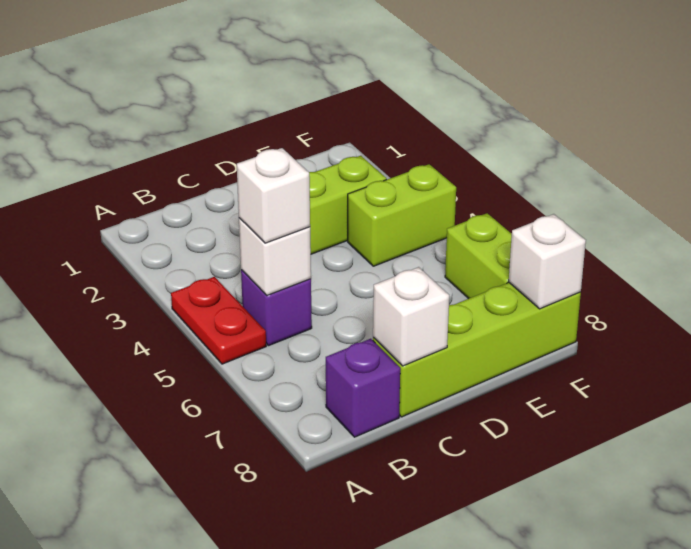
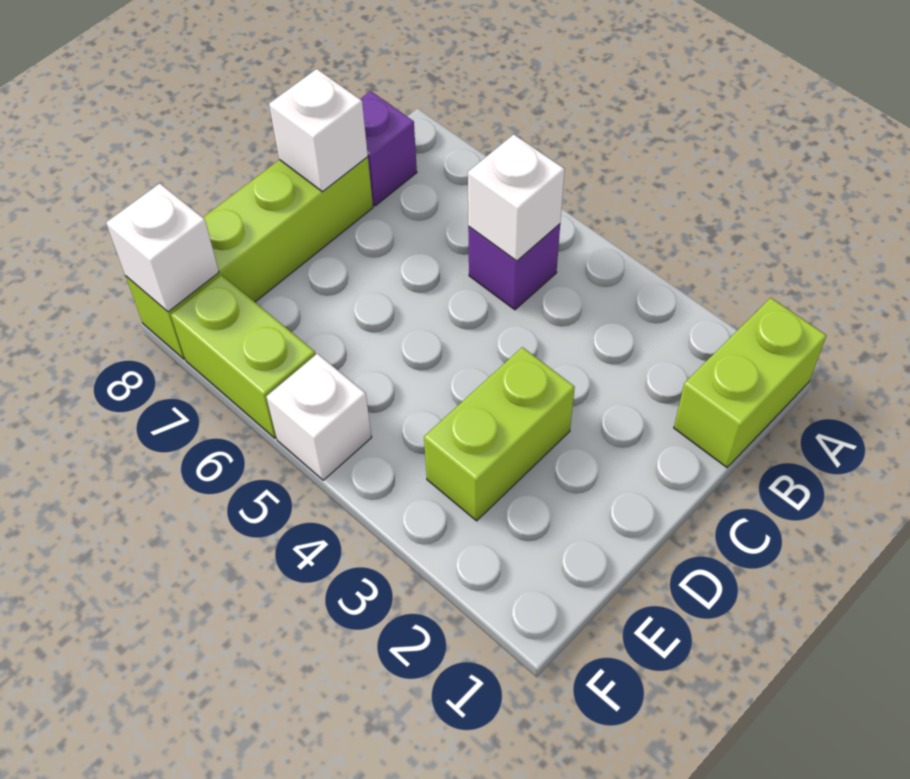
red plate A4:A5 level 1 -> none
white brick B5 level 3 -> white brick F5 level 1
lime brick E4:F4 level 1 -> lime brick A1:B1 level 1

